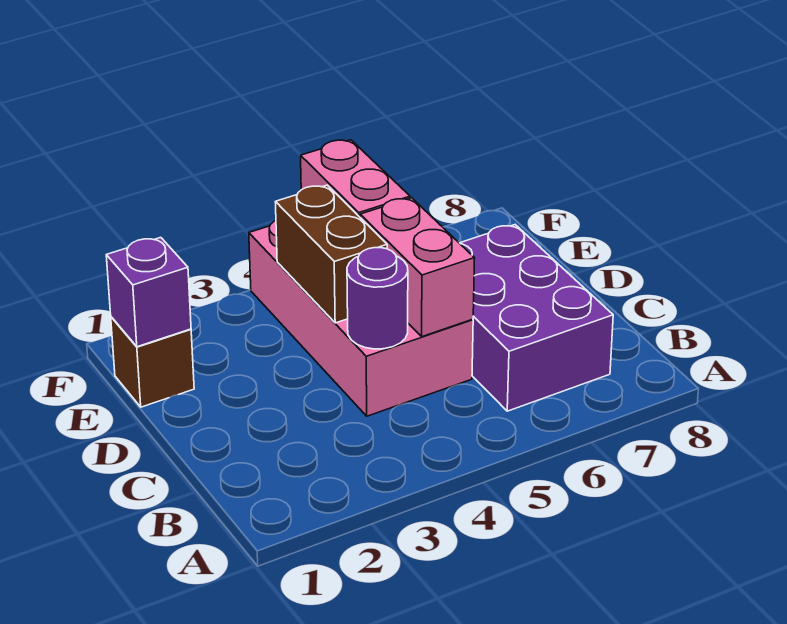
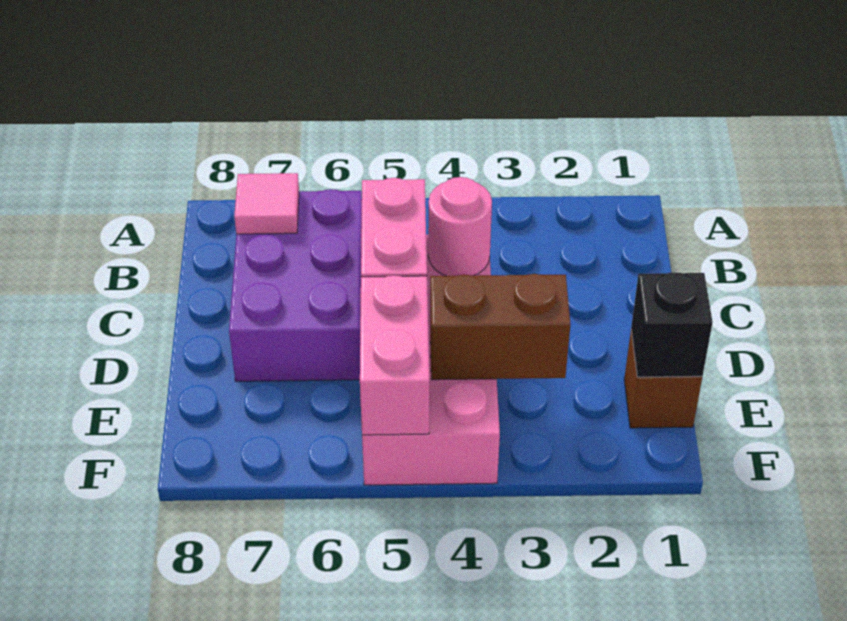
none -> pink tile B7 level 2
purple round brick C4 level 2 -> pink round brick C4 level 2
brown brick D4:E4 level 2 -> brown brick E3:E4 level 2
purple brick E1 level 2 -> black brick E1 level 2

